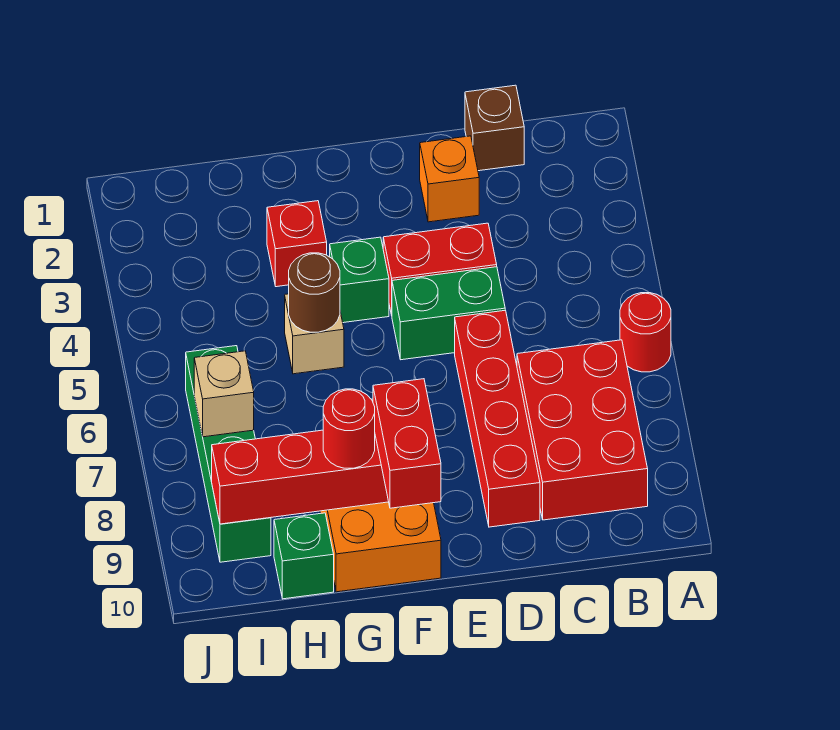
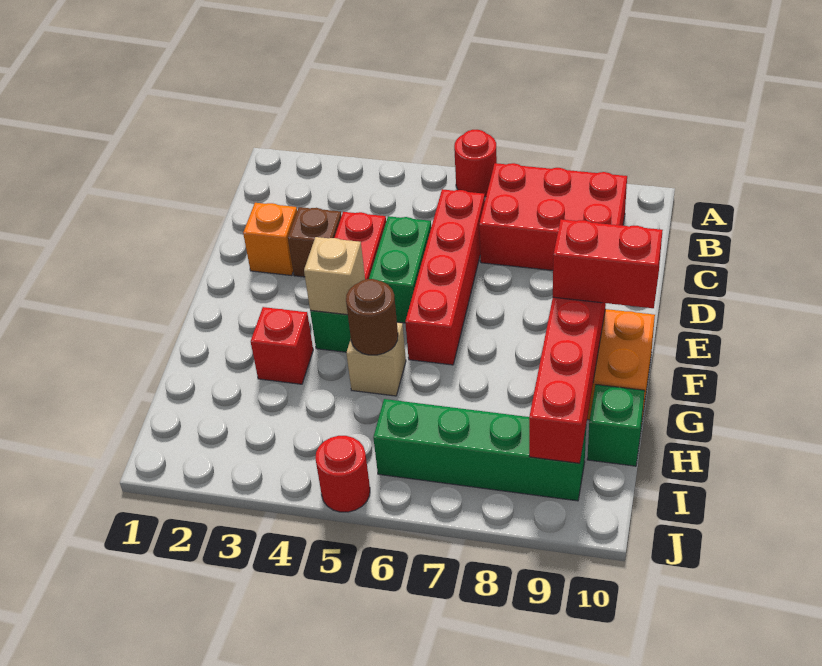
brown brick C1 level 1 -> brown brick D3 level 1
red brick D6:D9 level 1 -> red brick C6:F6 level 1
red round brick G9 level 3 -> red round brick J5 level 1
tan brick I7 level 2 -> tan brick F4 level 2

